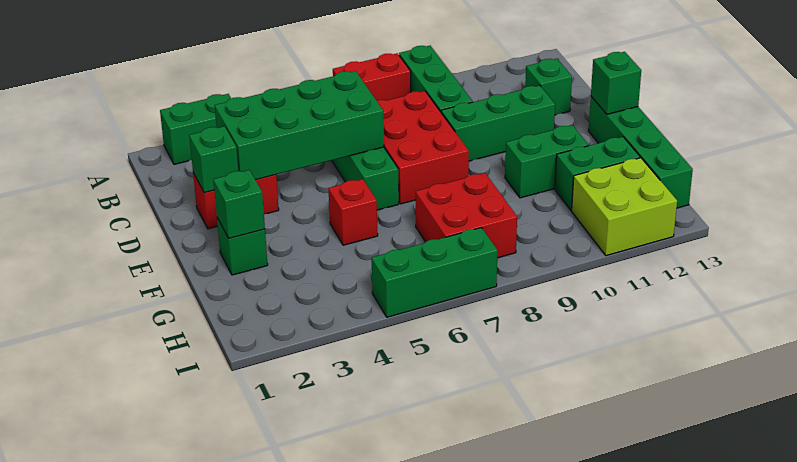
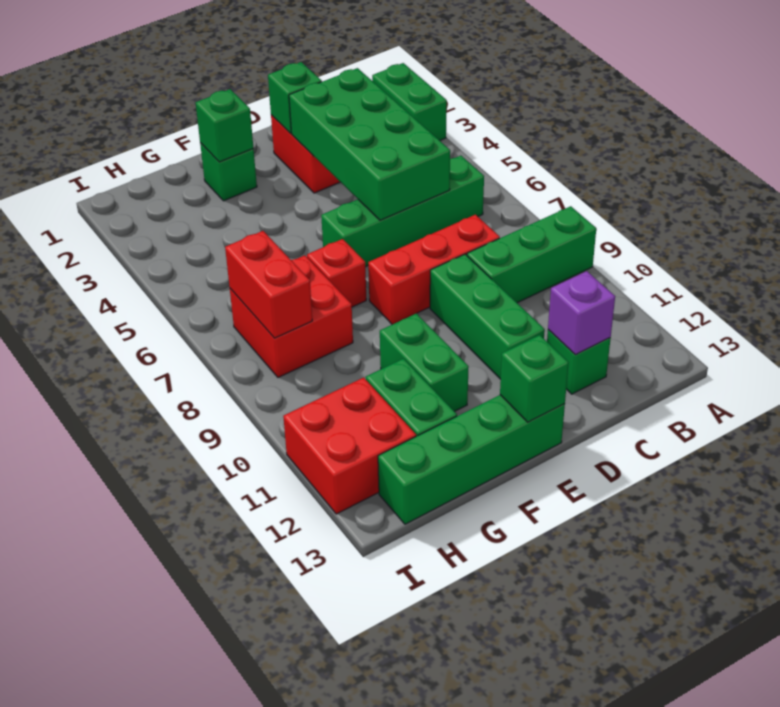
red brick A7:A8 level 1 -> red brick H7:H8 level 2
red brick C7:E8 level 1 -> red brick C8:E8 level 1
none -> purple brick C12 level 2
red brick F5 level 1 -> red brick F7 level 1
lime brick H11:I12 level 1 -> red brick H11:I12 level 1
green brick I5:I7 level 1 -> none

